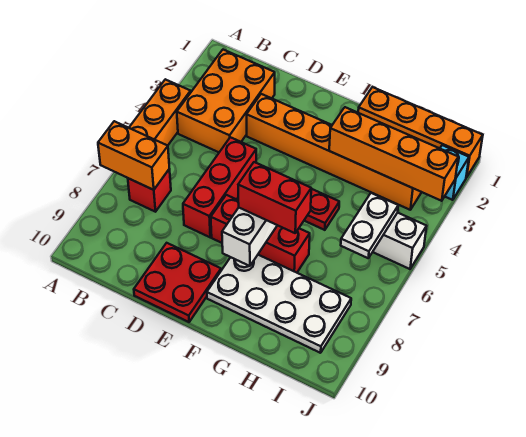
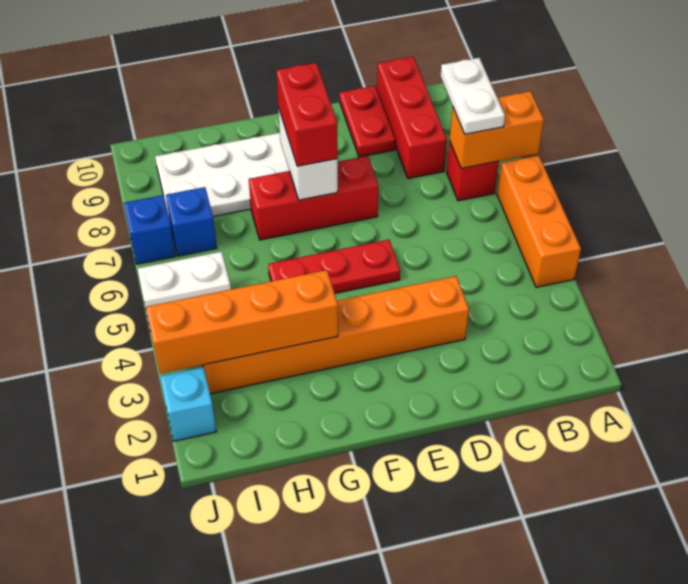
orange brick B2:C4 level 1 -> none
red brick D5:D7 level 1 -> red brick C8:C10 level 1
red plate D9:E10 level 1 -> red plate D9:D10 level 1
red brick F7:G7 level 3 -> red brick F7:F8 level 3
orange brick G1:J1 level 1 -> none
white plate I5:I6 level 2 -> white plate B7:B8 level 3
none -> blue brick I7 level 1
none -> blue brick J7 level 1

